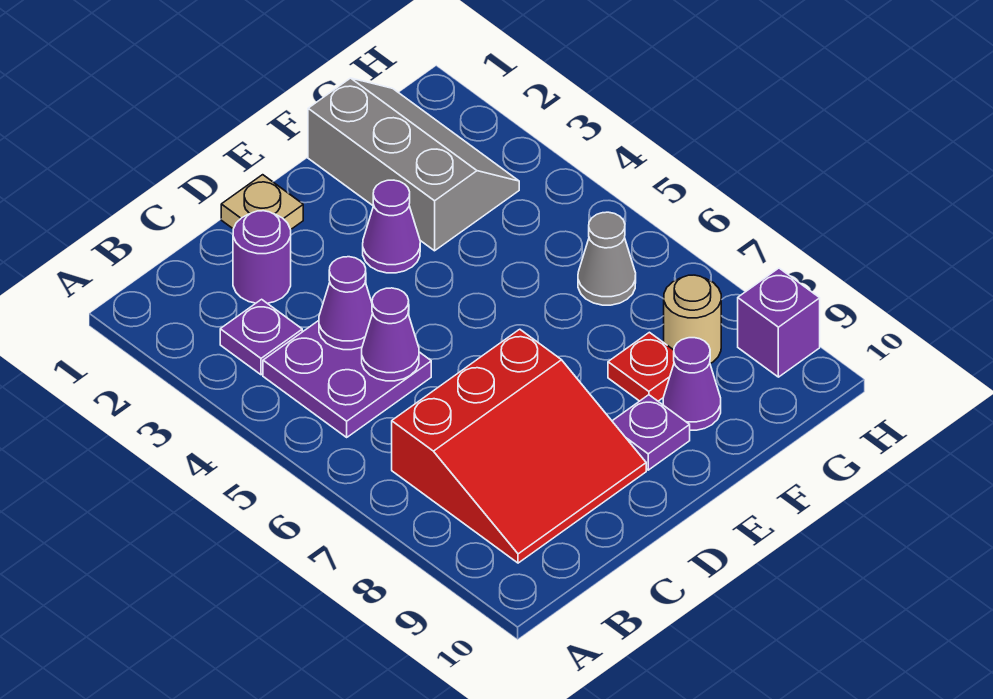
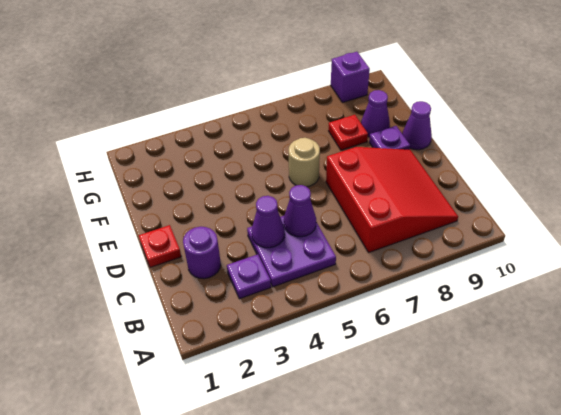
tan plate D1 level 1 -> red plate D1 level 1
purple cone E3 level 1 -> purple cone E10 level 1
grey slope F1:G3 level 1 top F -> none
grey cone G6 level 1 -> none
tan round brick G8 level 1 -> tan round brick E6 level 1

